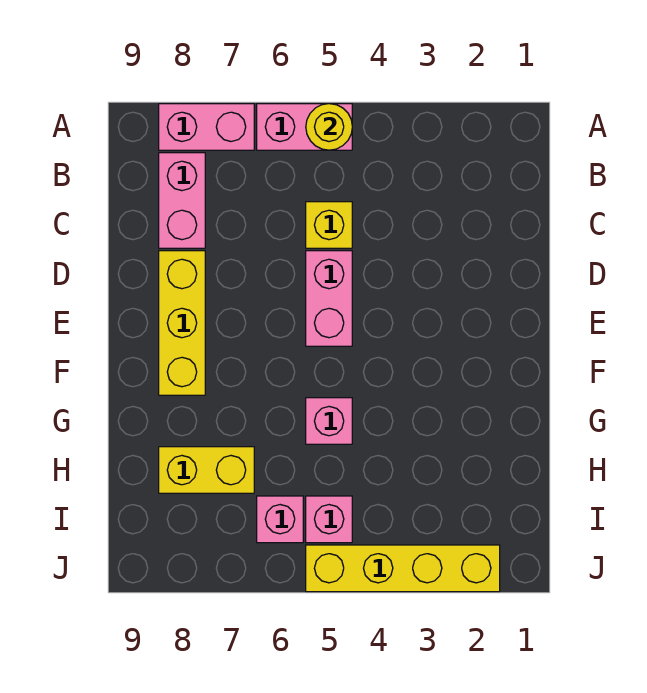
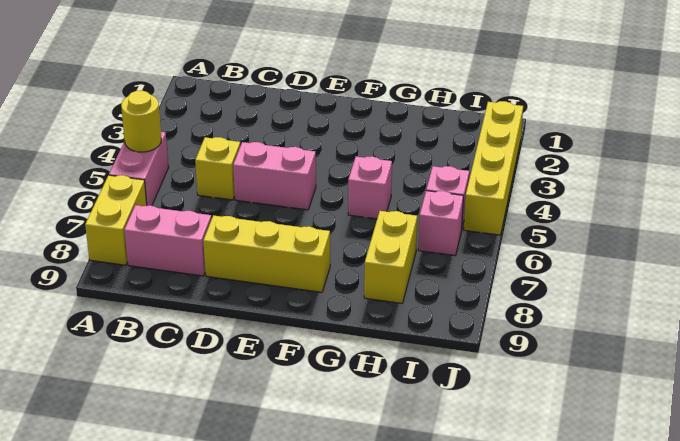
pink brick A7:A8 level 1 -> yellow brick A7:A8 level 1

